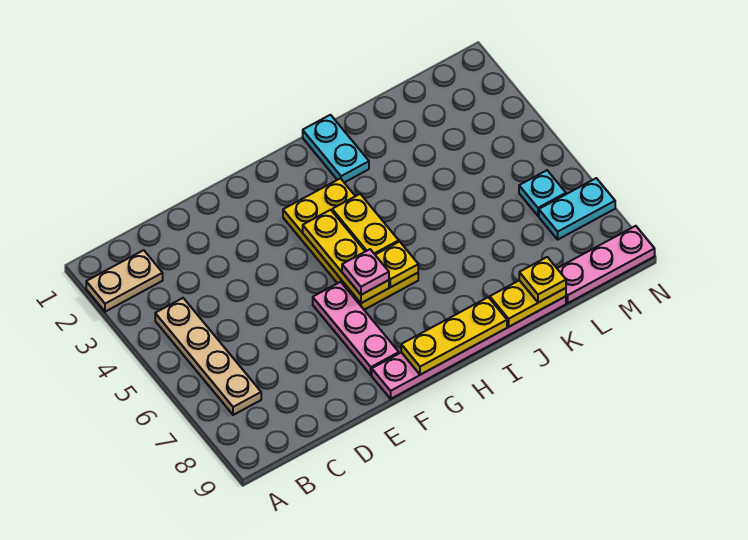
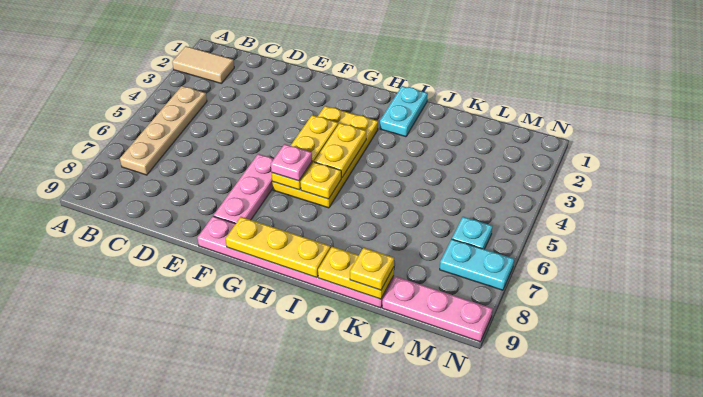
tan plate A2:B2 level 1 -> tan tile A2:B2 level 1

